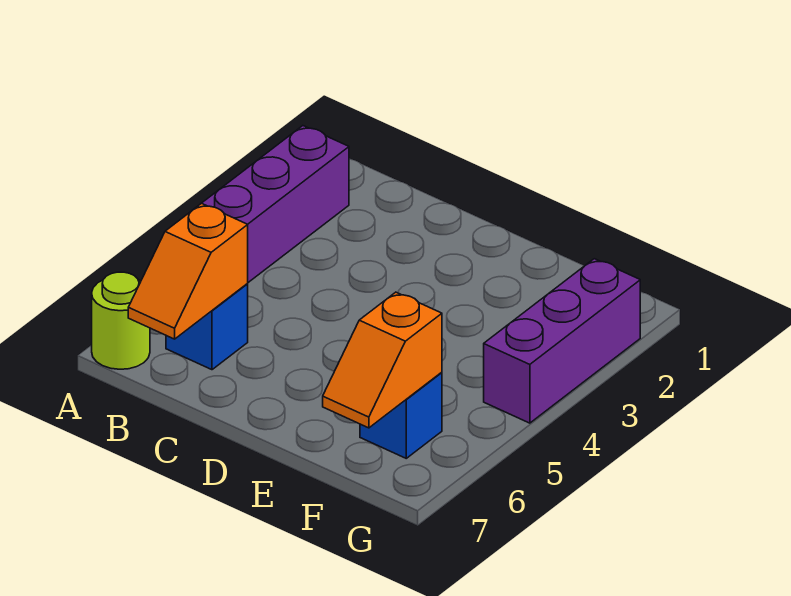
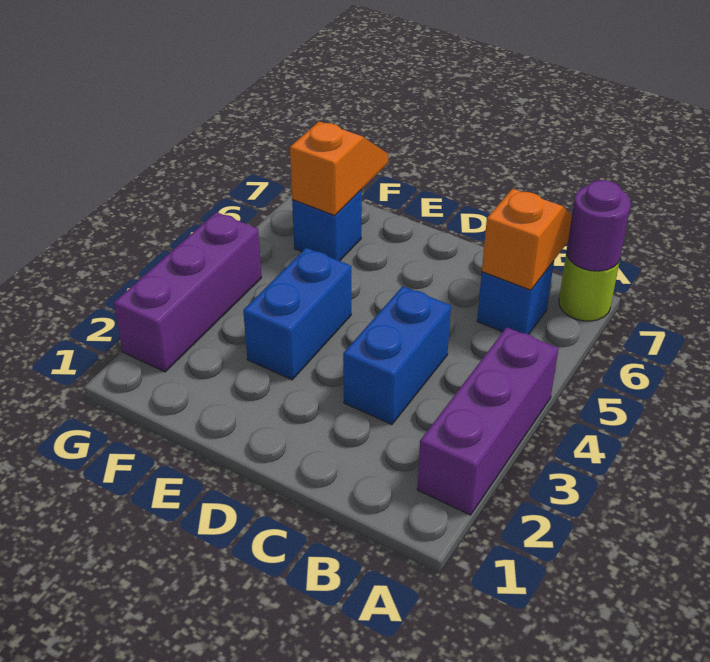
none -> purple round brick A7 level 2
none -> blue brick C3:C4 level 1
none -> blue brick E3:E4 level 1

